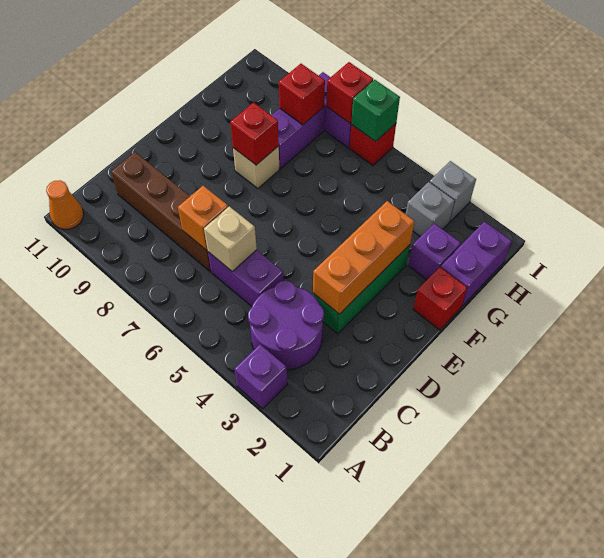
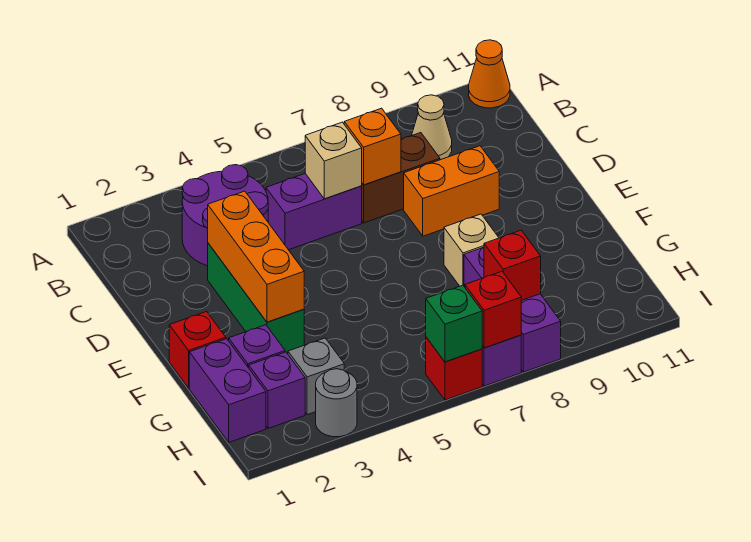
purple brick A3 level 1 -> purple brick H2 level 1
none -> tan cone B9 level 1
brown brick C7:C10 level 1 -> brown brick C7:C8 level 1
none -> orange brick D8:D9 level 1
red brick F8 level 2 -> none
grey brick I3 level 1 -> grey round brick I3 level 1

